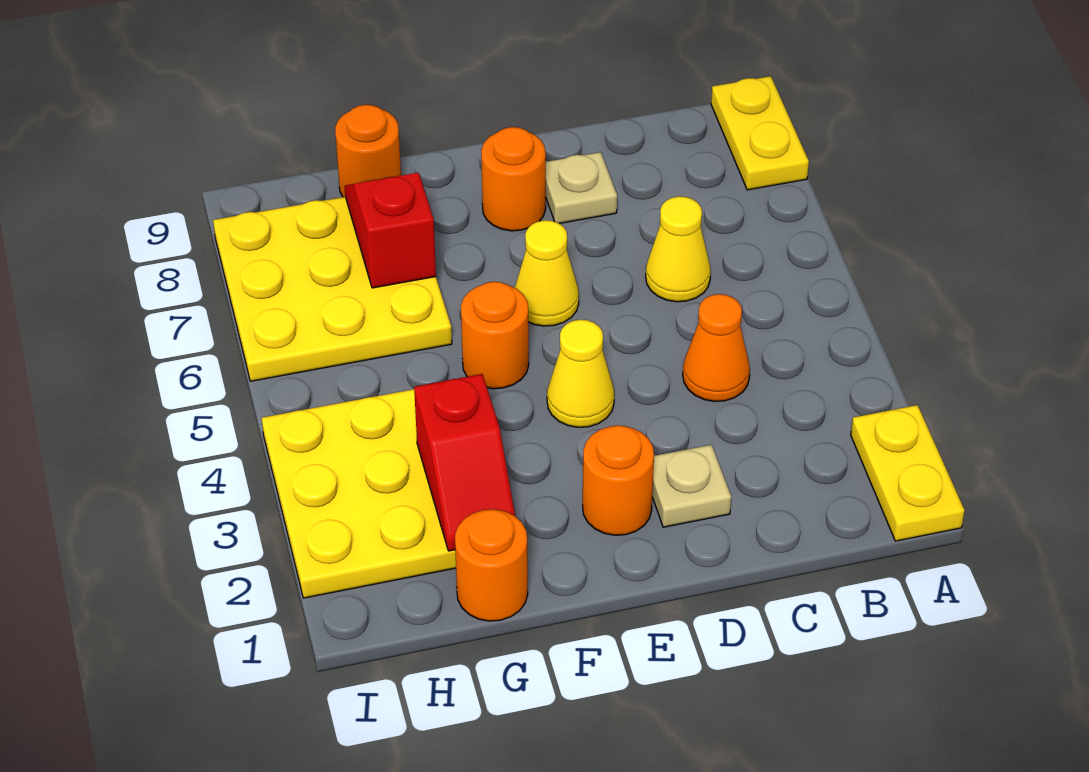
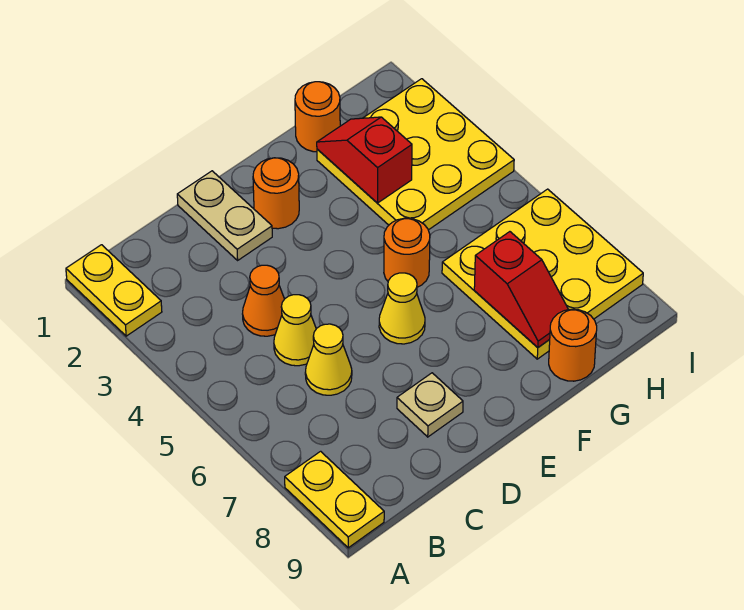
tan plate D2 level 1 -> tan plate D1:D2 level 1
yellow cone E4 level 1 -> yellow cone C5 level 1
orange round brick E8 level 1 -> none

